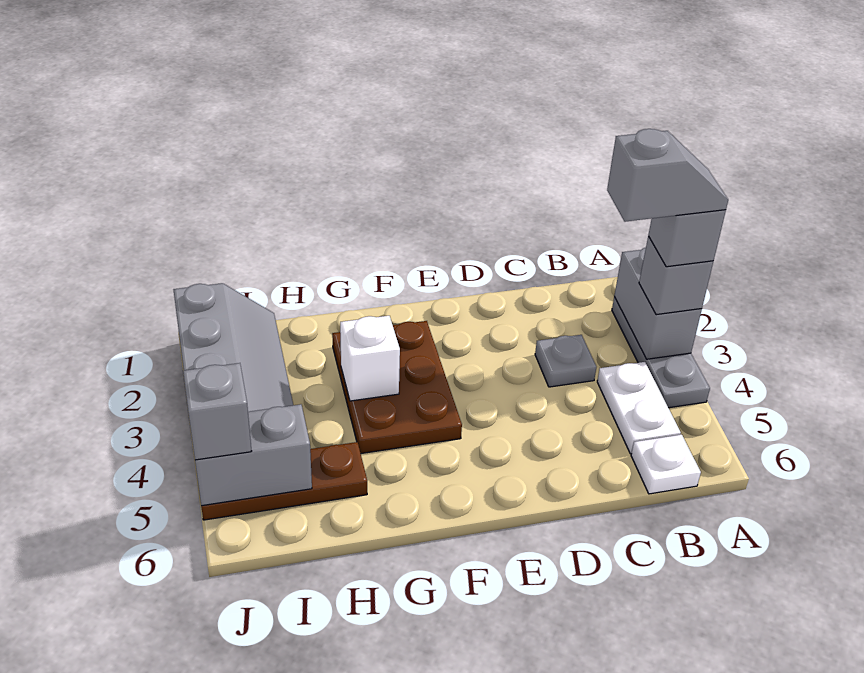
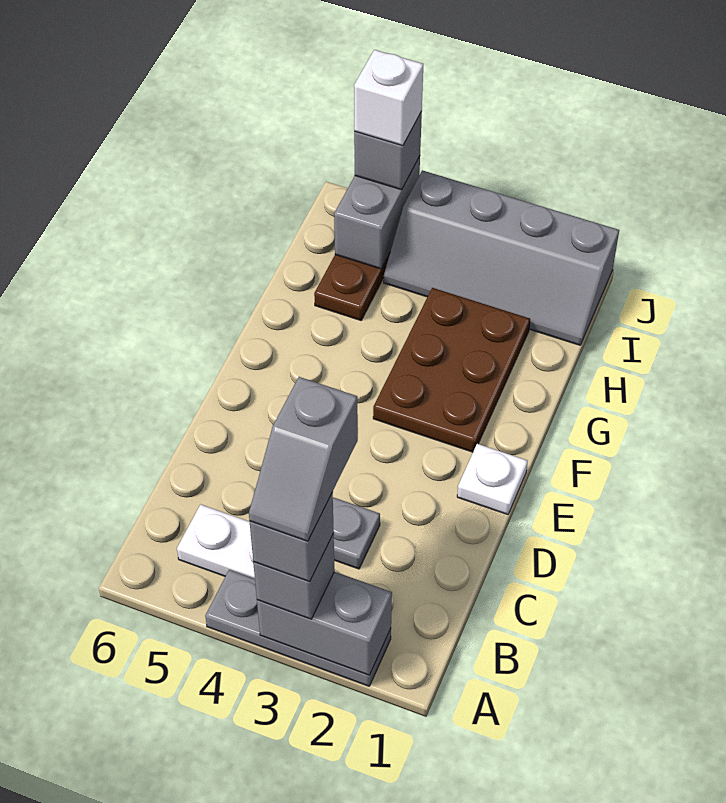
white plate B6 level 1 -> white plate E1 level 1
brown plate F2:G4 level 1 -> brown plate F2:H3 level 1
white brick G3 level 2 -> white brick J5 level 4

